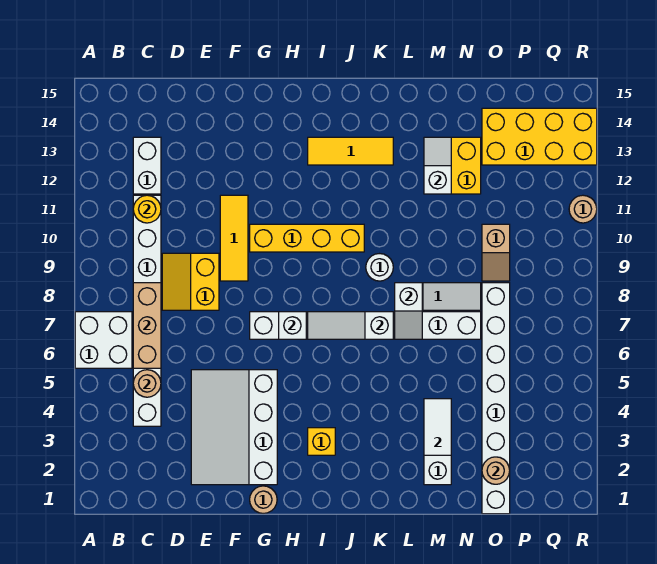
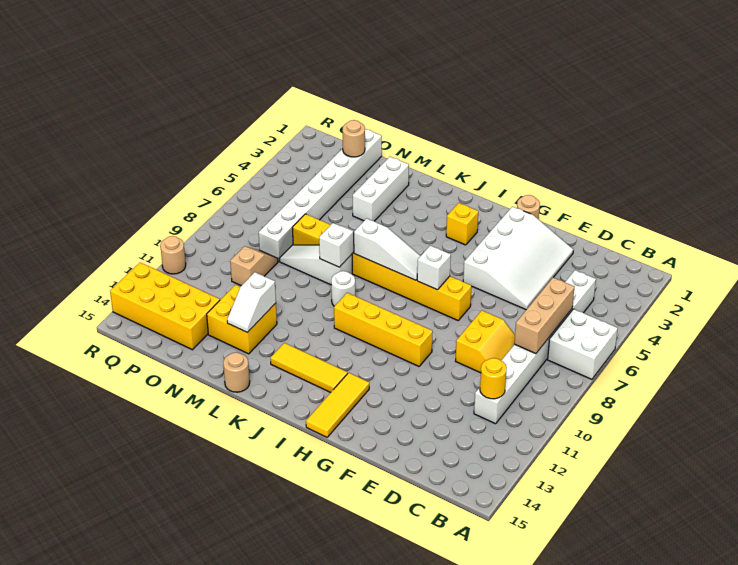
tan round brick C5 level 2 -> tan round brick L15 level 1
white brick C12:C13 level 1 -> none
yellow tile F9:F11 level 1 -> yellow tile H13:H15 level 1
white brick G7:N7 level 1 -> yellow brick G7:N7 level 1
white tile M3:M4 level 2 -> none

